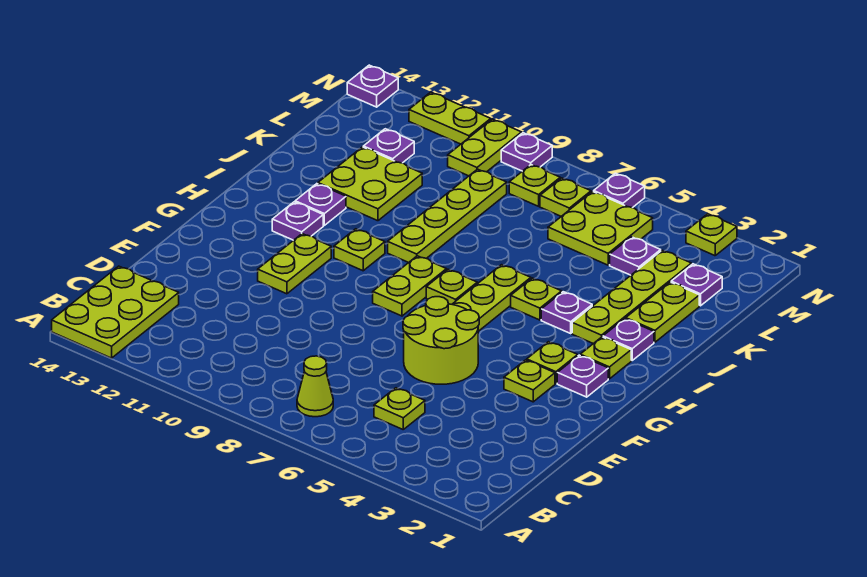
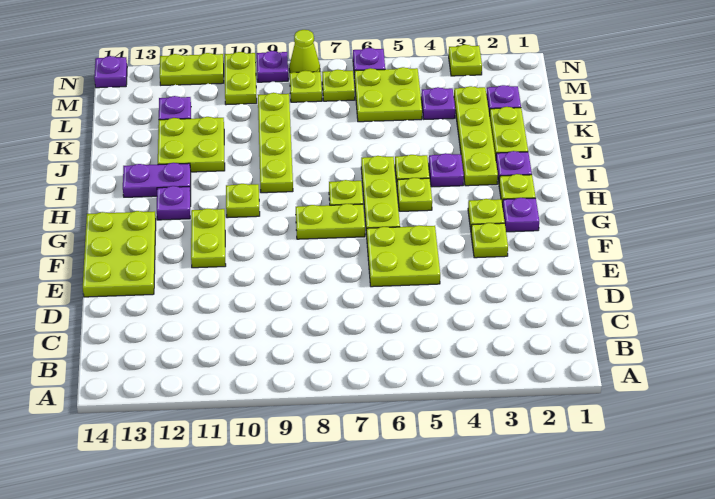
lime plate A13:C14 level 1 -> lime plate E13:G14 level 1
lime cone B7 level 1 -> lime cone N8 level 1
lime plate C5 level 1 -> lime plate H5 level 1
lime round brick E5:F6 level 1 -> lime plate E5:F6 level 1
lime plate G8:H8 level 1 -> lime plate G7:G8 level 1
purple plate I12 level 1 -> purple plate I12:I13 level 1

